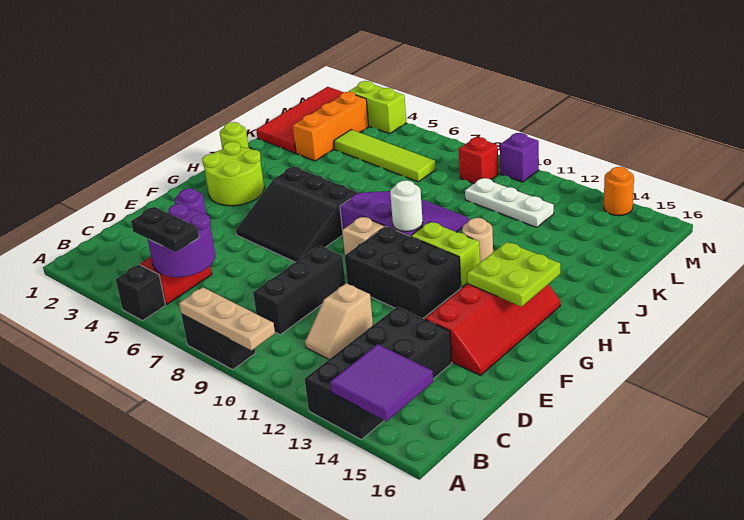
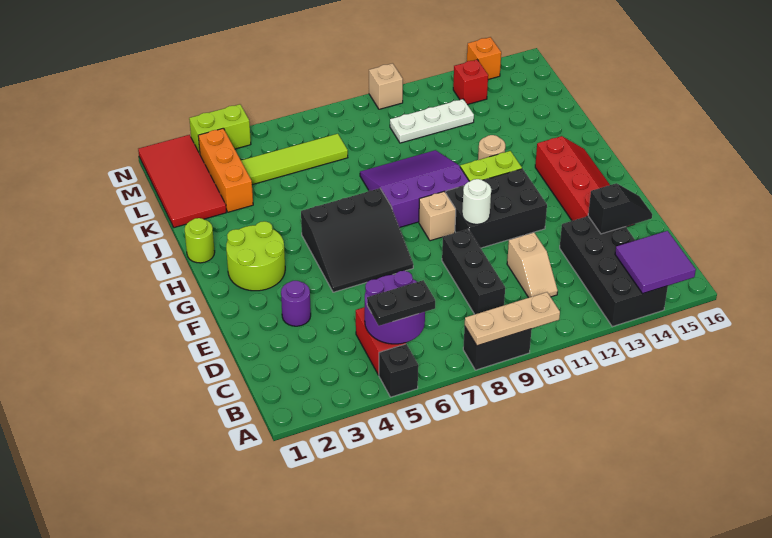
none -> black slope D14:D15 level 2 top 14
lime plate G14:H15 level 2 -> none
white round brick H10 level 2 -> white round brick F10 level 2
red brick M9 level 1 -> red brick M13 level 1
purple brick N10 level 1 -> tan brick N10 level 1
orange round brick N14 level 1 -> orange brick N14 level 1

